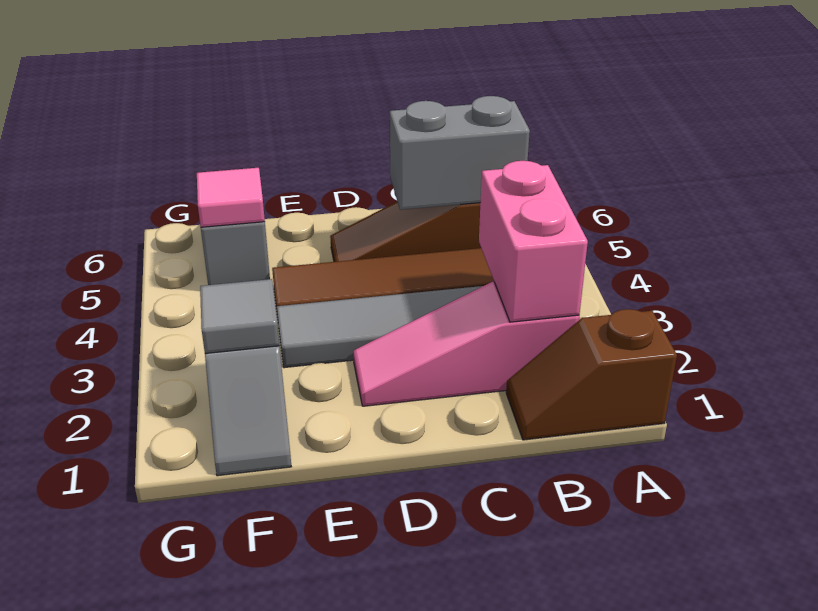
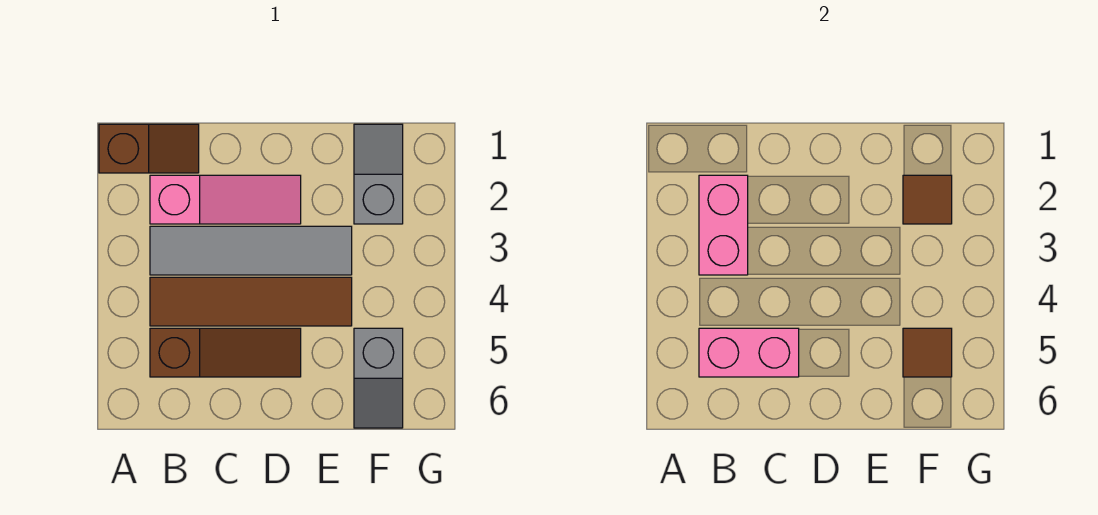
grey brick B5:C5 level 2 -> pink brick B5:C5 level 2
grey tile F2 level 2 -> brown tile F2 level 2
pink tile F5 level 2 -> brown tile F5 level 2

